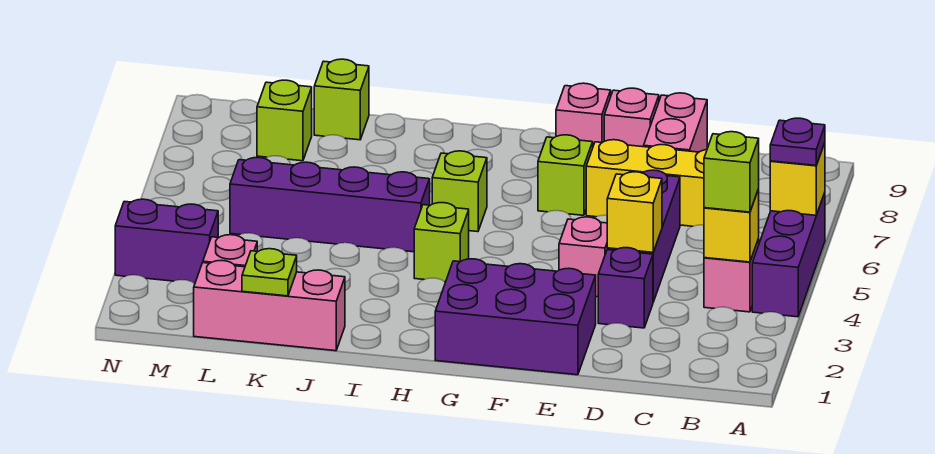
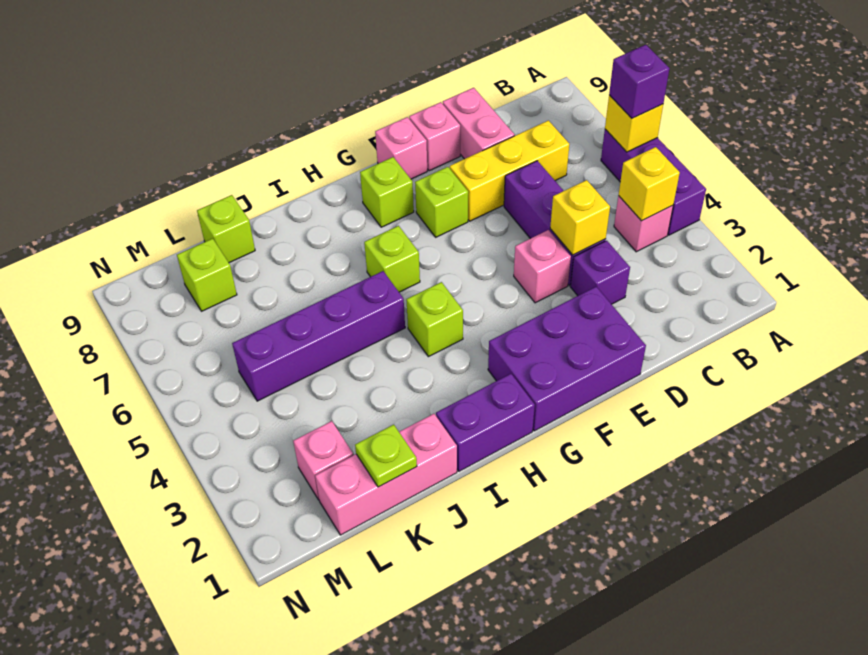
purple plate A6 level 3 -> purple brick A6 level 3
lime brick B4 level 3 -> lime brick G8 level 1
purple brick M3:N3 level 1 -> purple brick H1:I1 level 1

